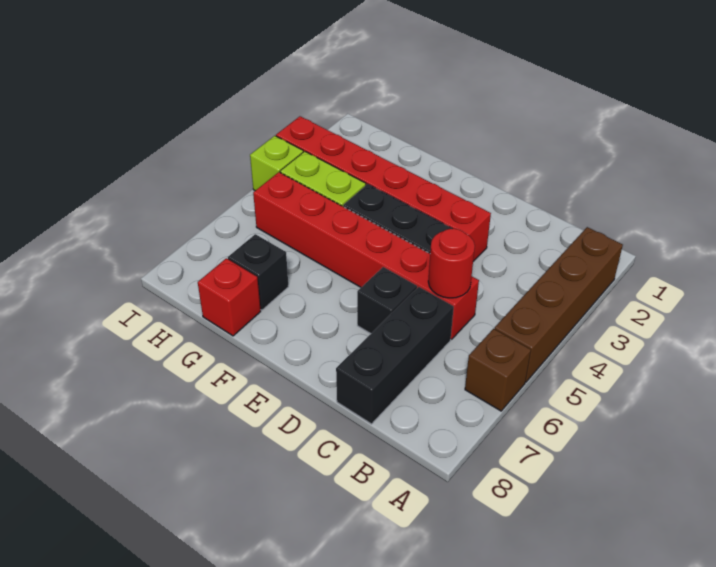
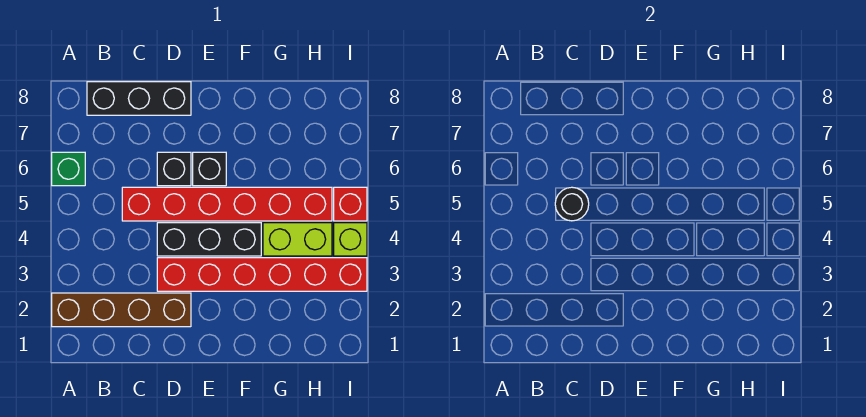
brown brick A2:A5 level 1 -> brown brick A2:D2 level 1
brown brick A6 level 1 -> green brick A6 level 1
red round brick C5 level 2 -> black round brick C5 level 2
black brick C6:C8 level 1 -> black brick B8:D8 level 1
black brick G7 level 1 -> black brick E6 level 1
red brick G8 level 1 -> red brick I5 level 1

